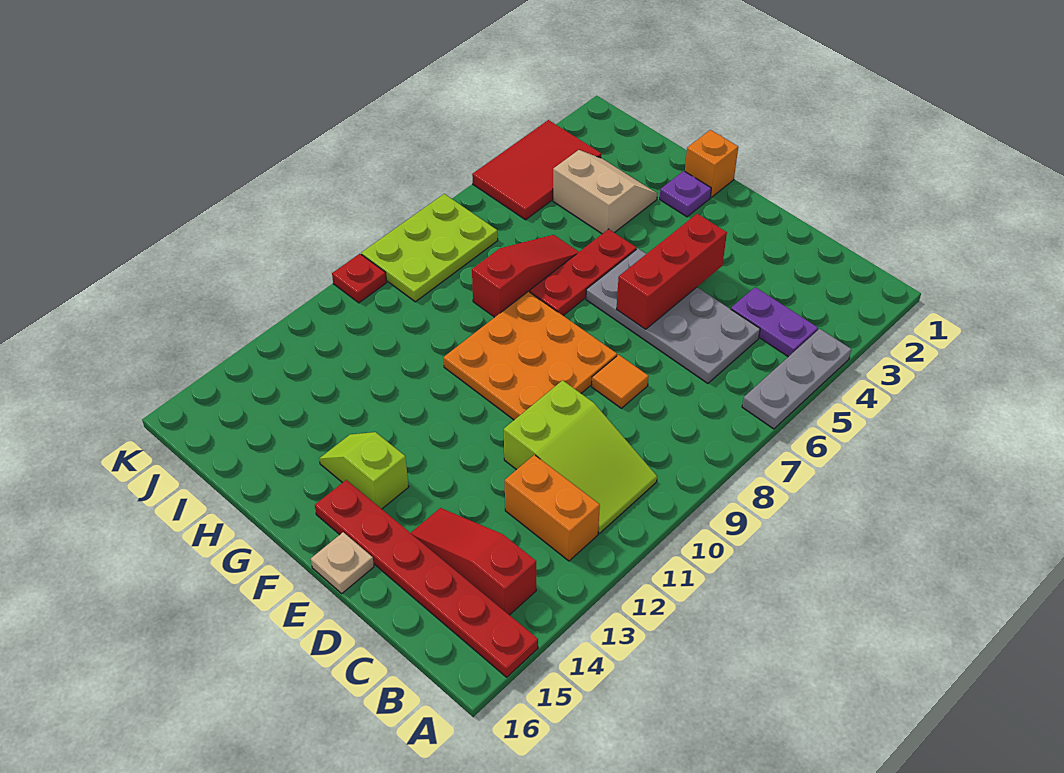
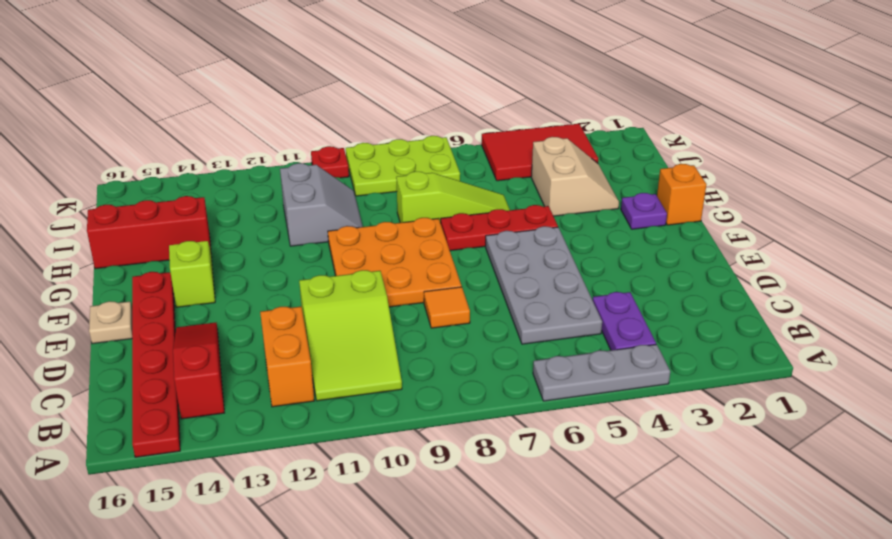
red brick E4:E6 level 2 -> red brick H14:H16 level 1
red slope H6:H8 level 1 top 8 -> lime slope H6:H8 level 1 top 8
none -> grey slope H10:I11 level 1 top 11

